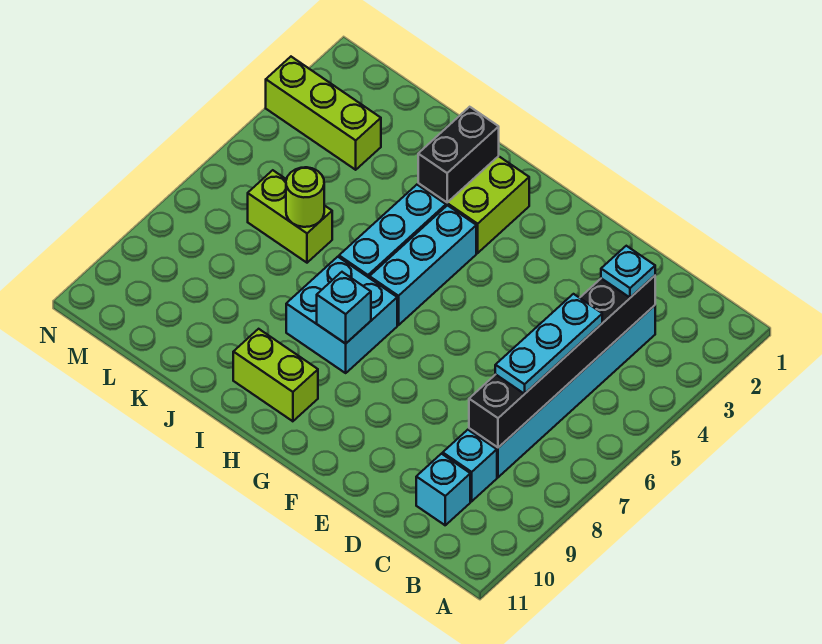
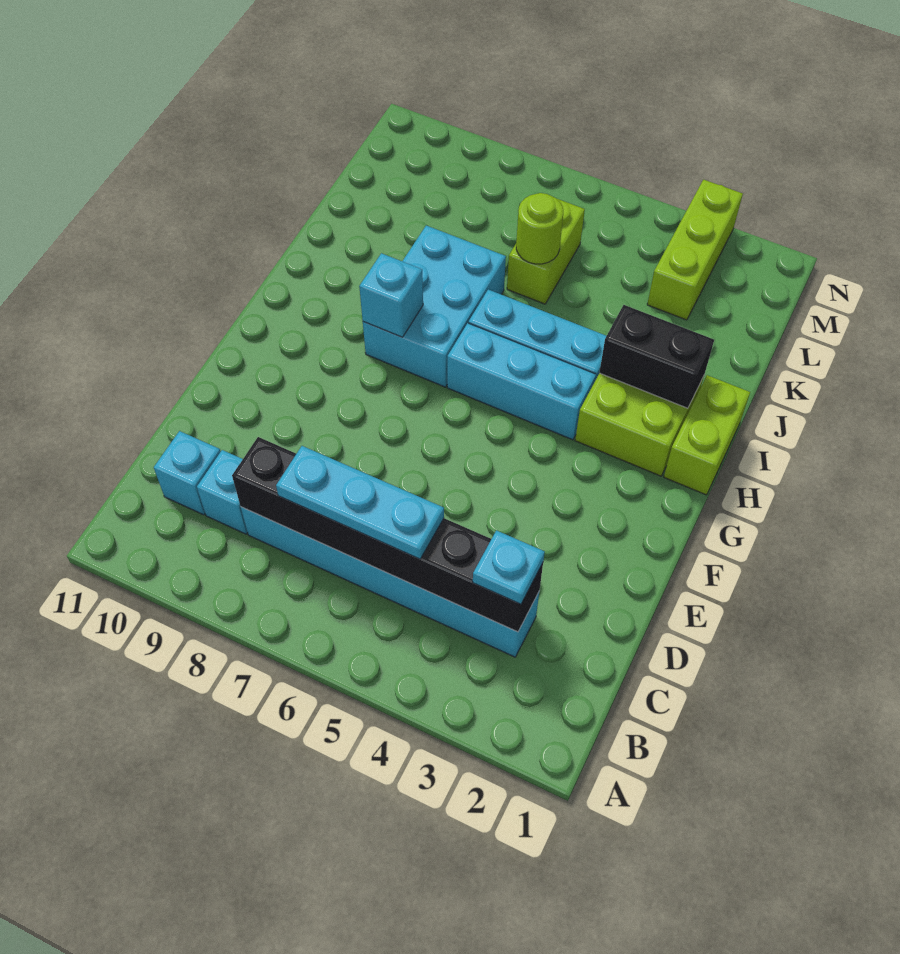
cyan brick H7:I8 level 1 -> cyan brick H7:J8 level 1
lime brick H10:I10 level 1 -> lime brick H1:I1 level 1

